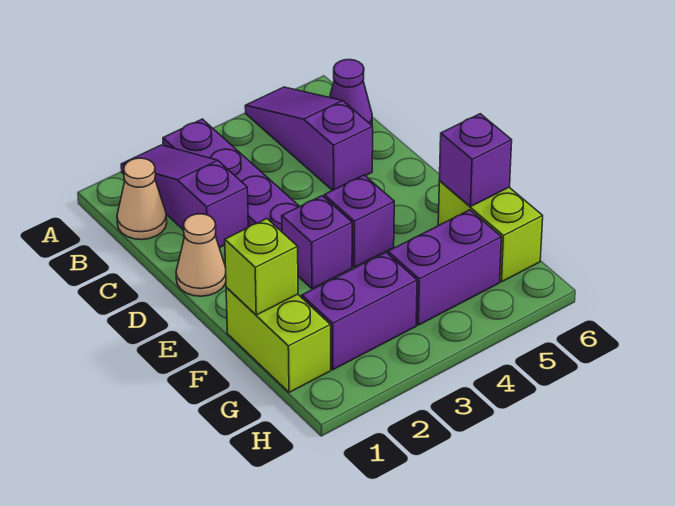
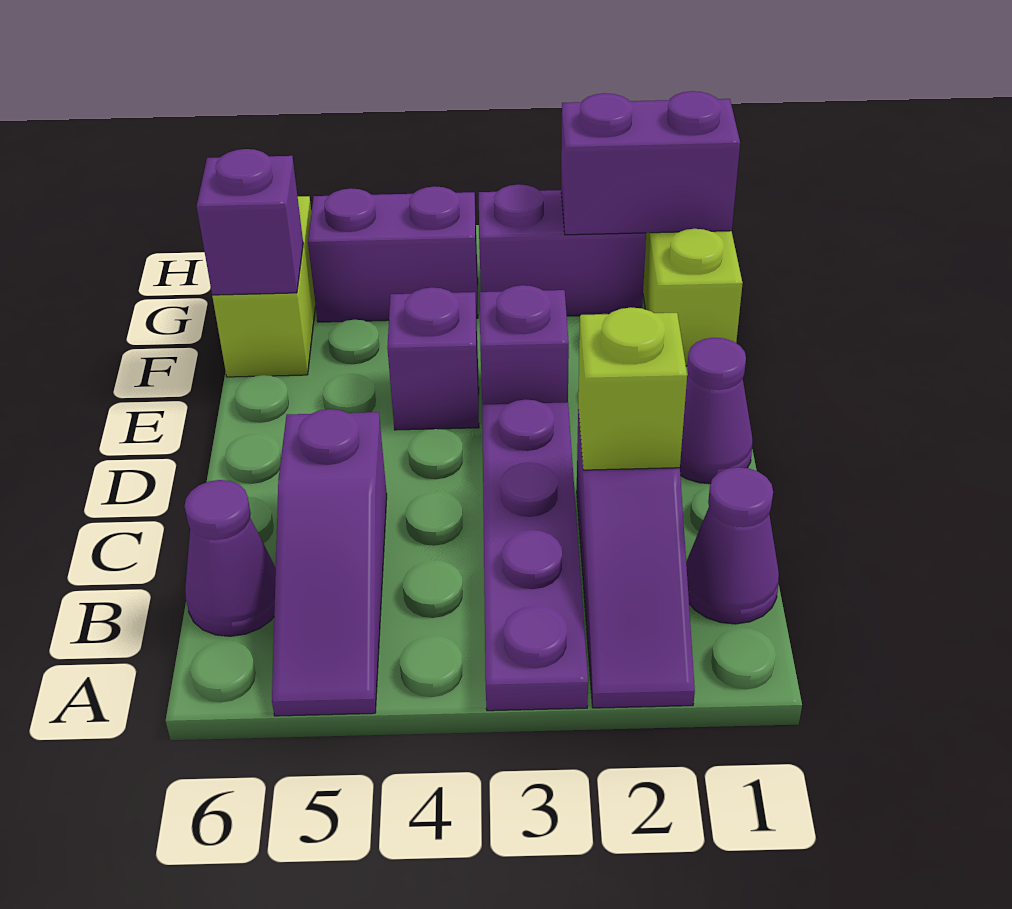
tan cone B1 level 1 -> purple cone B1 level 1
tan cone D1 level 1 -> purple cone D1 level 1
lime brick F1 level 2 -> lime brick C2 level 2
none -> purple brick G1:G2 level 2

